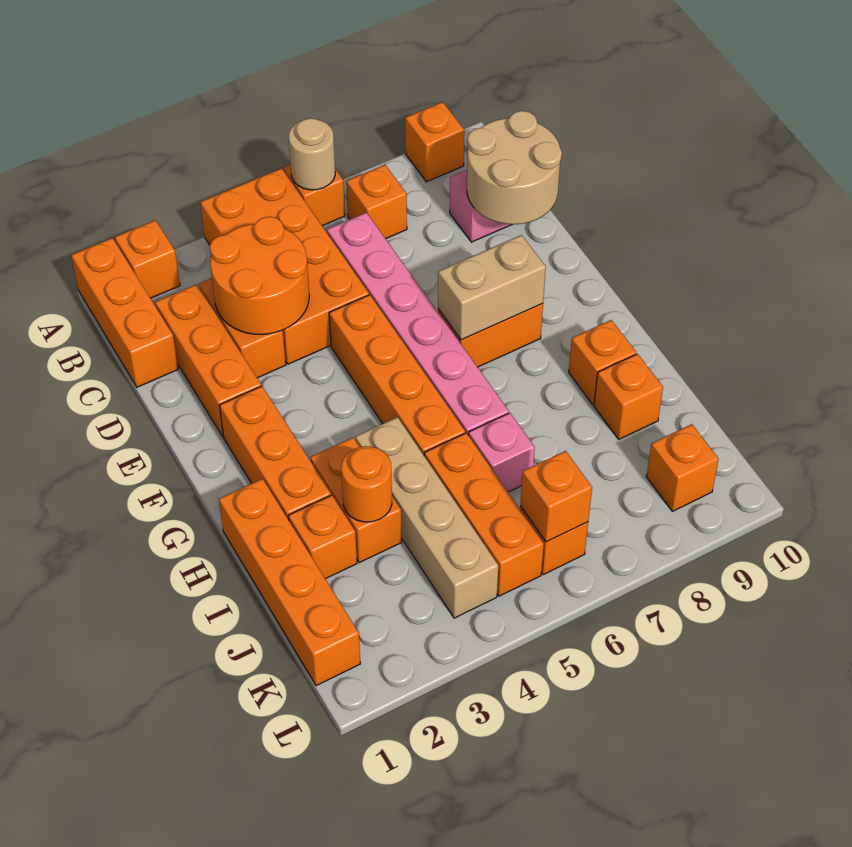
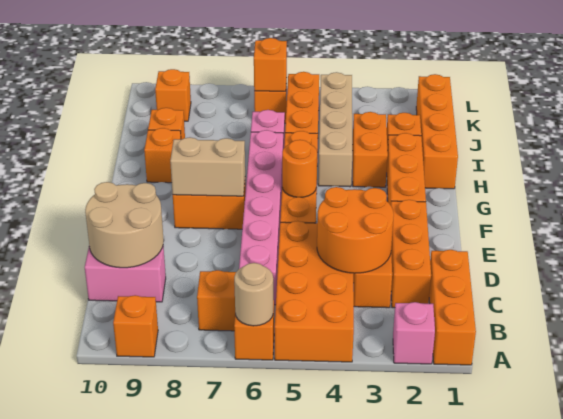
orange brick A2 level 1 -> pink brick A2 level 1
orange round brick I3 level 2 -> orange round brick F5 level 2

